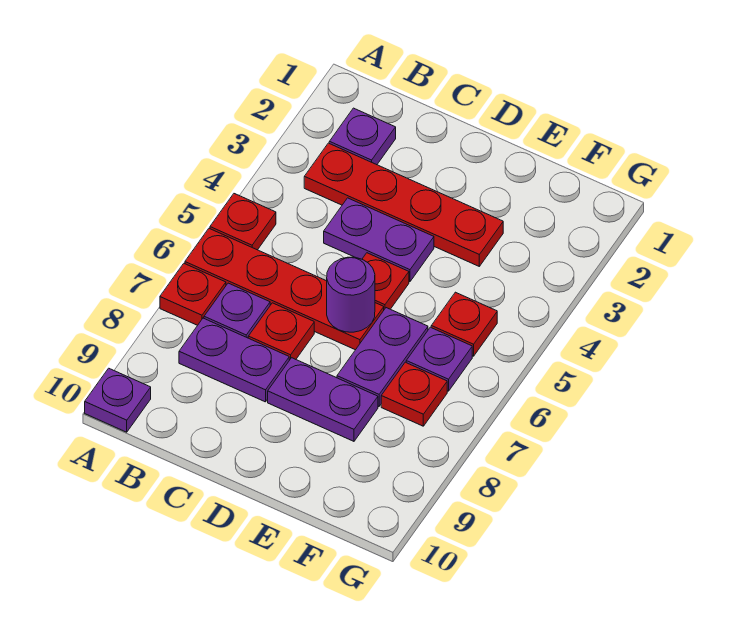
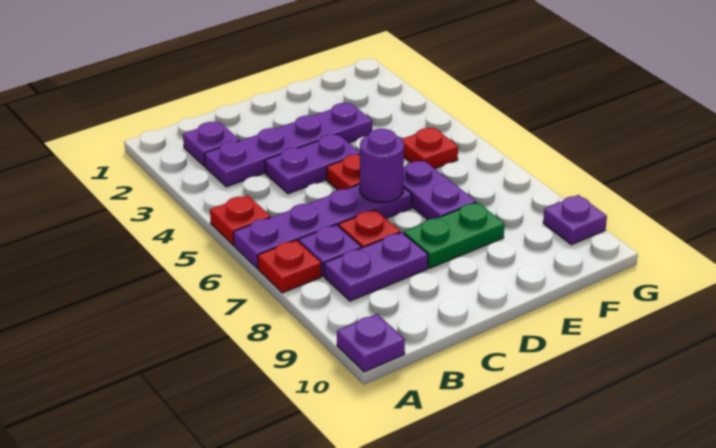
red plate A6:D6 level 1 -> purple plate A6:D6 level 1
red plate B3:E3 level 1 -> purple plate B3:E3 level 1
purple plate D8:E8 level 1 -> green plate D8:E8 level 1
purple plate F6 level 1 -> purple plate G9 level 1
red plate F7 level 1 -> none

